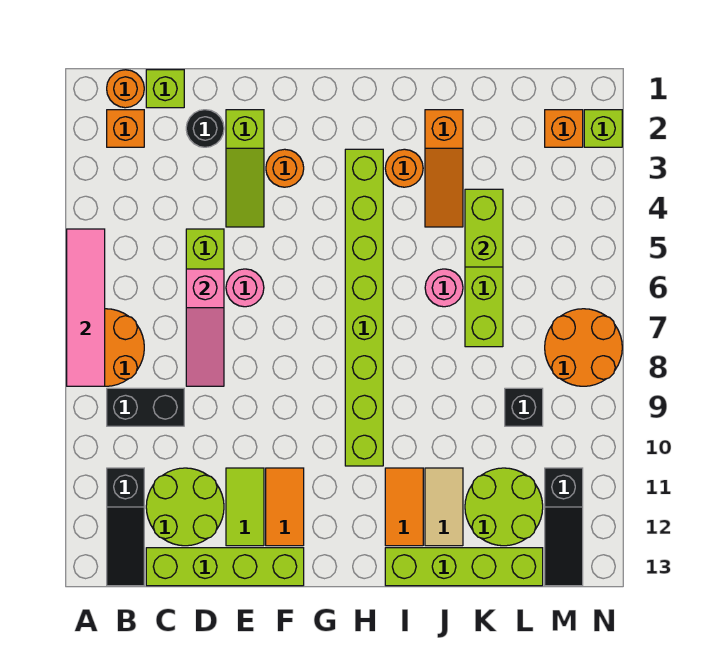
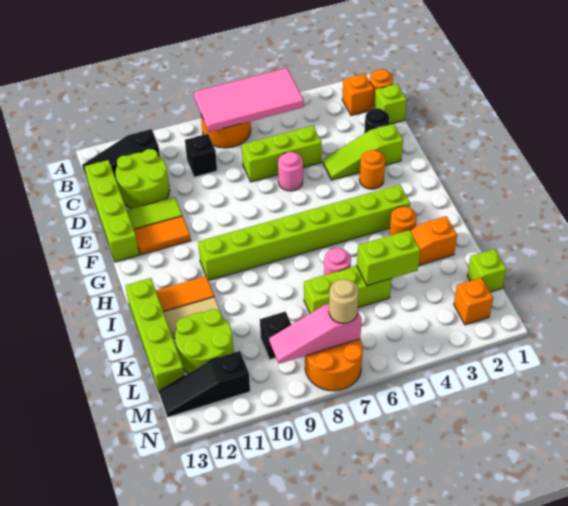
pink tile A5:A8 level 2 -> pink tile A5:B8 level 2
black brick B9:C9 level 1 -> black brick C9 level 1
pink slope D6:D8 level 2 top 6 -> pink slope M7:M9 level 2 top 7
none -> tan round brick M7 level 3
lime brick N2 level 1 -> lime brick L1 level 1

